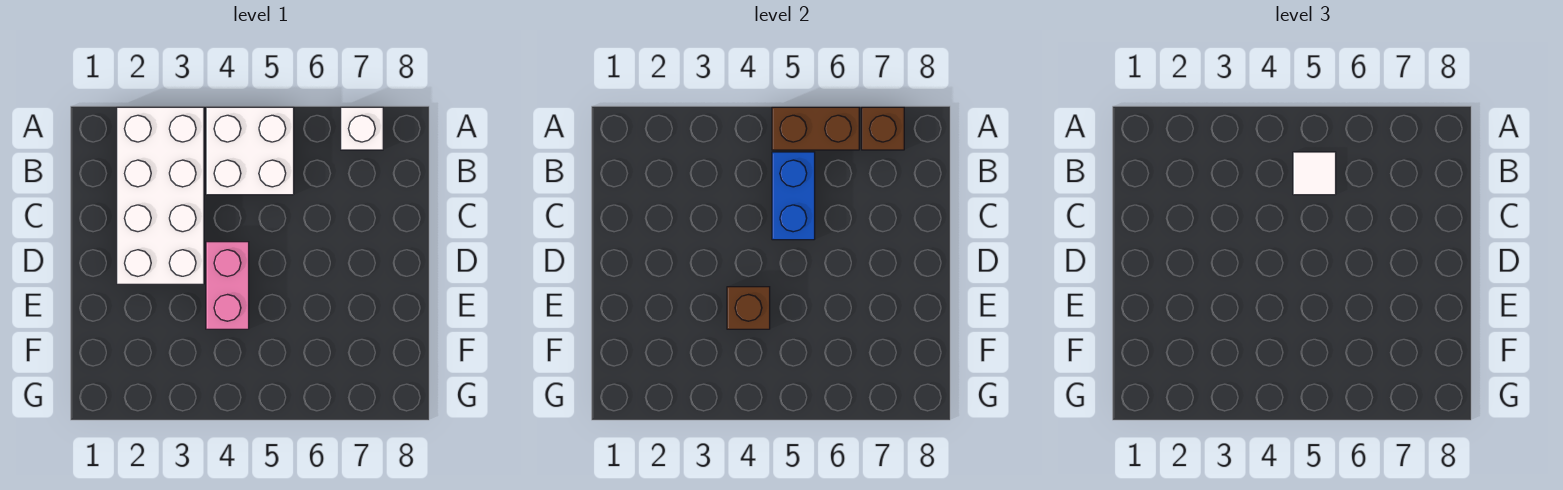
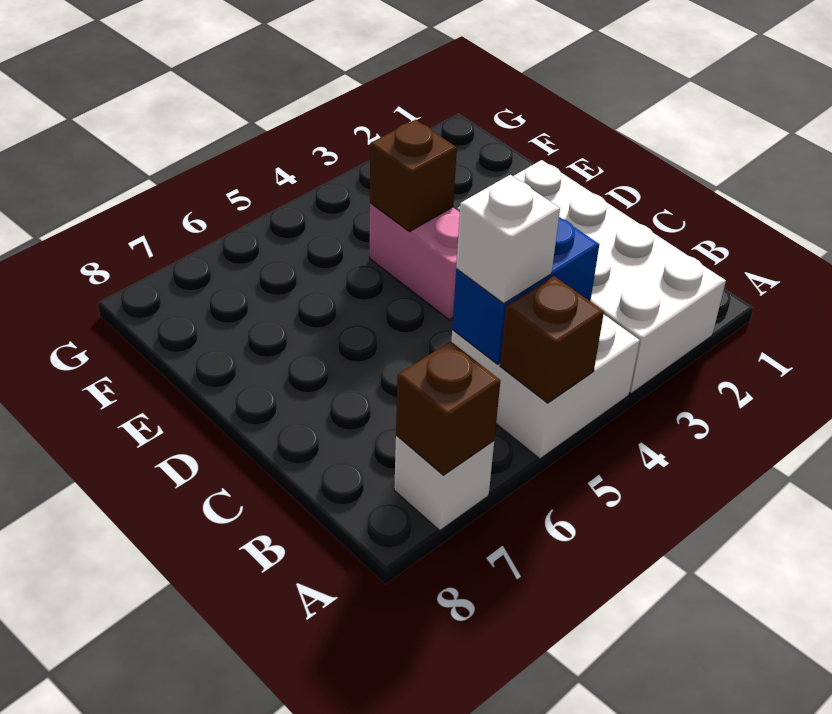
brown brick A5:A6 level 2 -> brown brick A5 level 2
blue brick B5:C5 level 2 -> blue brick B4:B5 level 2
white tile B5 level 3 -> white brick B5 level 3

